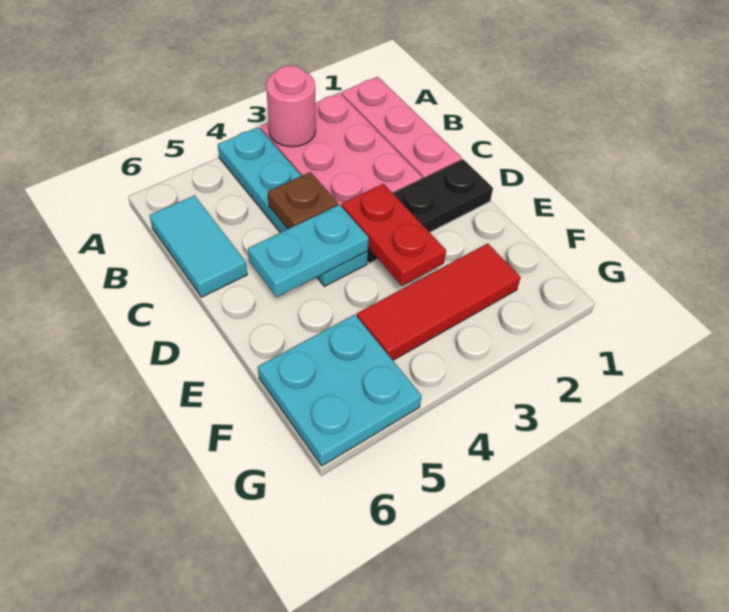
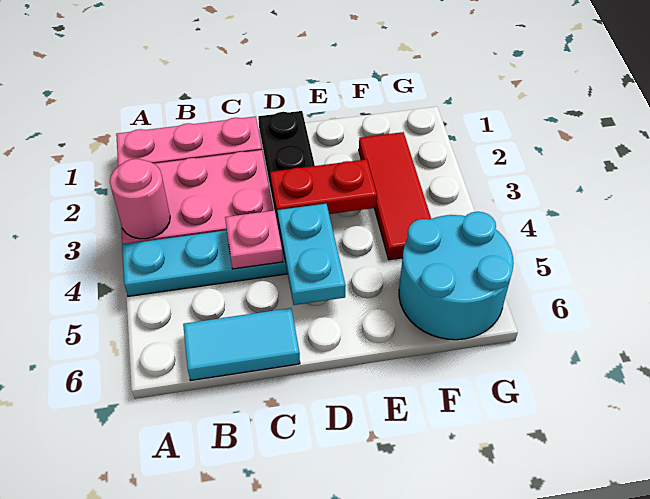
brown plate C4 level 2 -> pink plate C4 level 2
cyan plate F5:G6 level 1 -> cyan round brick F5:G6 level 1

